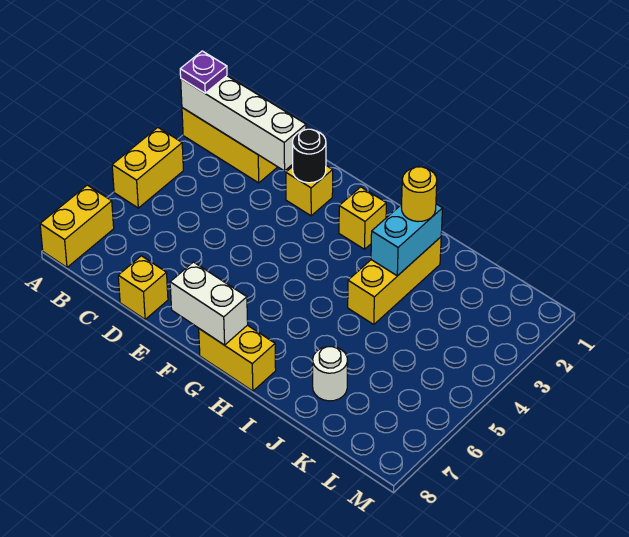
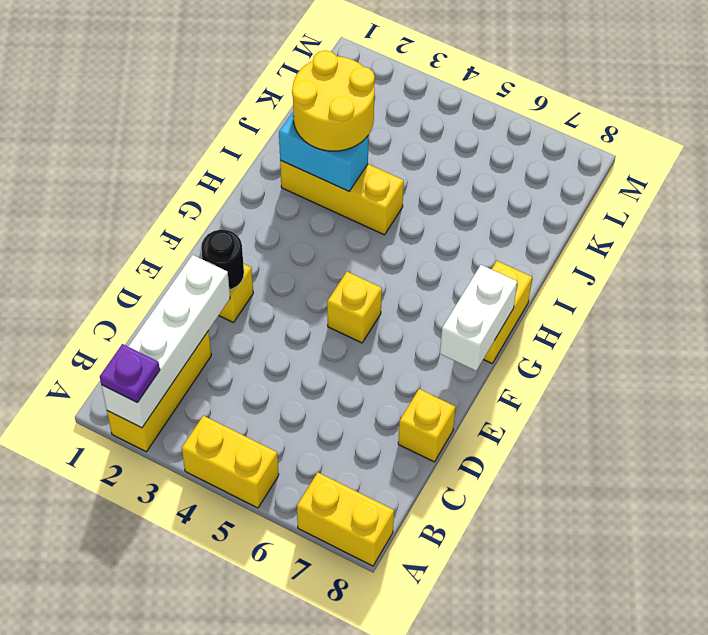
yellow brick G2 level 1 -> yellow brick F5 level 1
yellow round brick I2 level 3 -> yellow round brick I2:J3 level 3
white round brick J7 level 1 -> none

